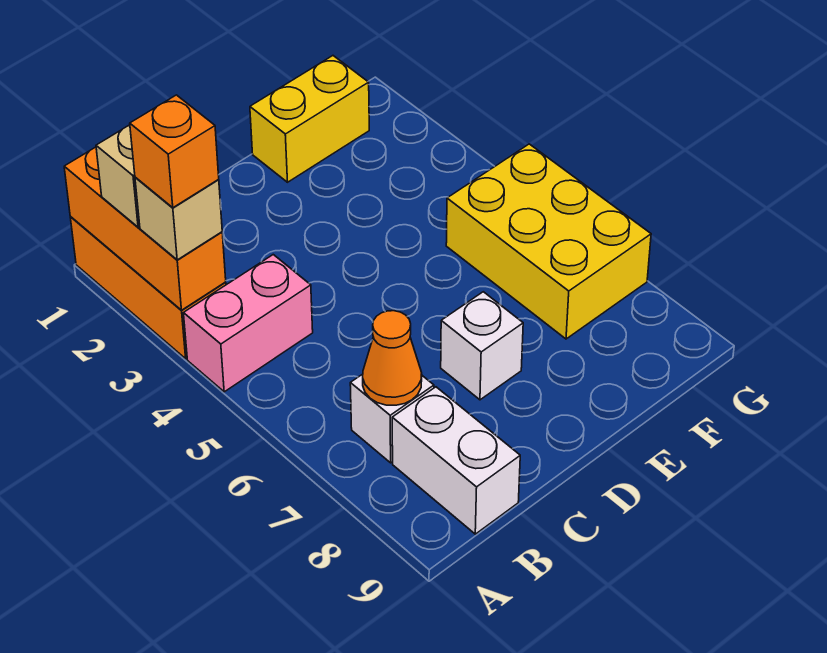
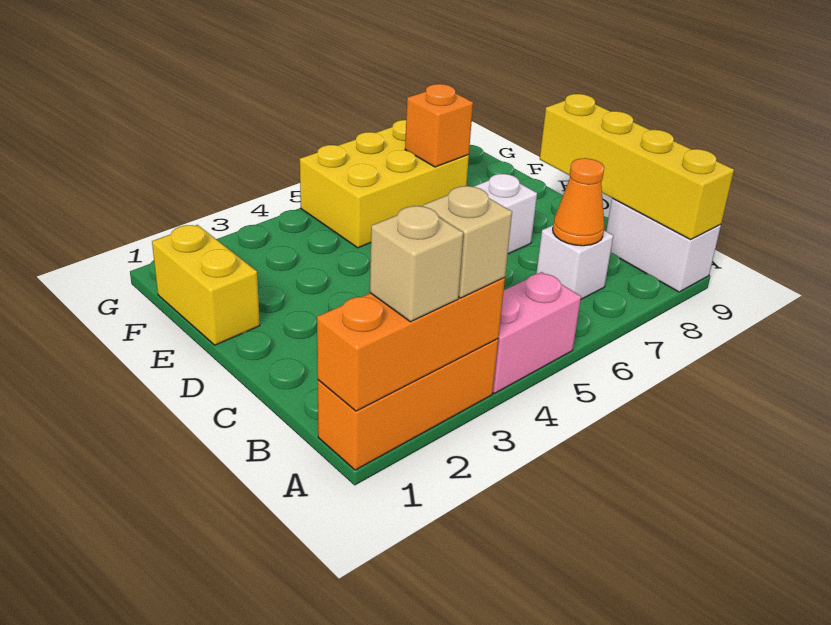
orange brick A3 level 4 -> orange brick F7 level 2
pink brick A4:B4 level 1 -> pink brick A4:A5 level 1
none -> yellow brick A9:D9 level 2
white brick B8:B9 level 1 -> white brick A9:B9 level 1

